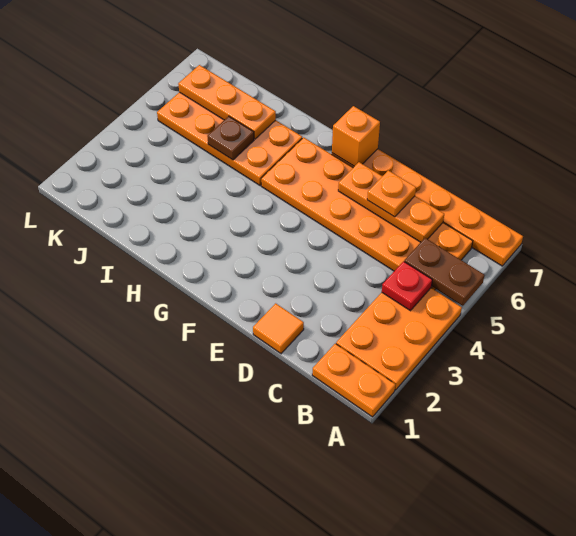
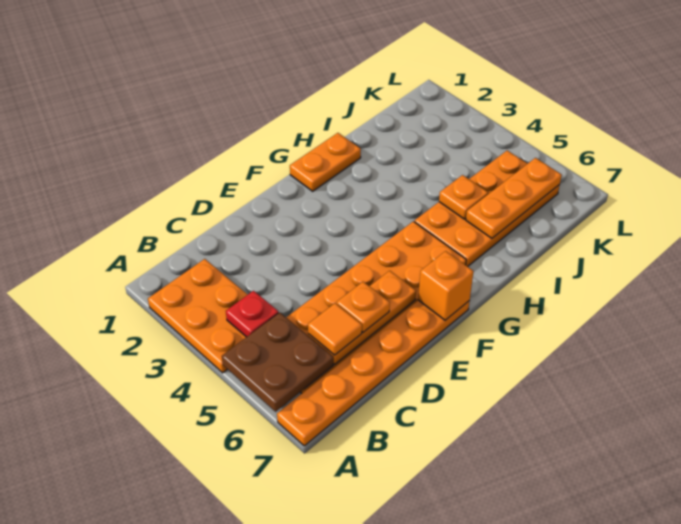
orange plate A1:B1 level 1 -> orange plate G1:H1 level 1
brown plate A5:B5 level 2 -> brown plate A5:B6 level 2
orange tile D1 level 1 -> orange tile C6 level 3
brown plate I5 level 2 -> orange plate I5 level 2

